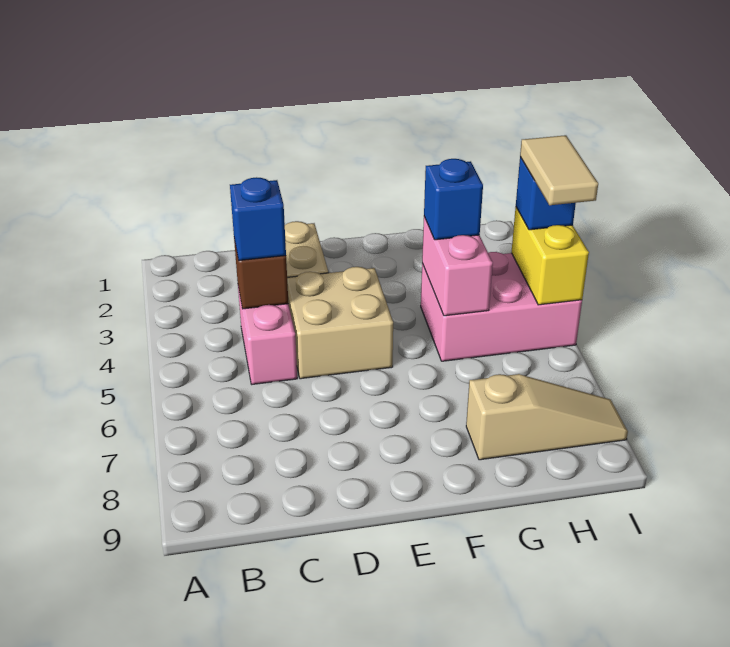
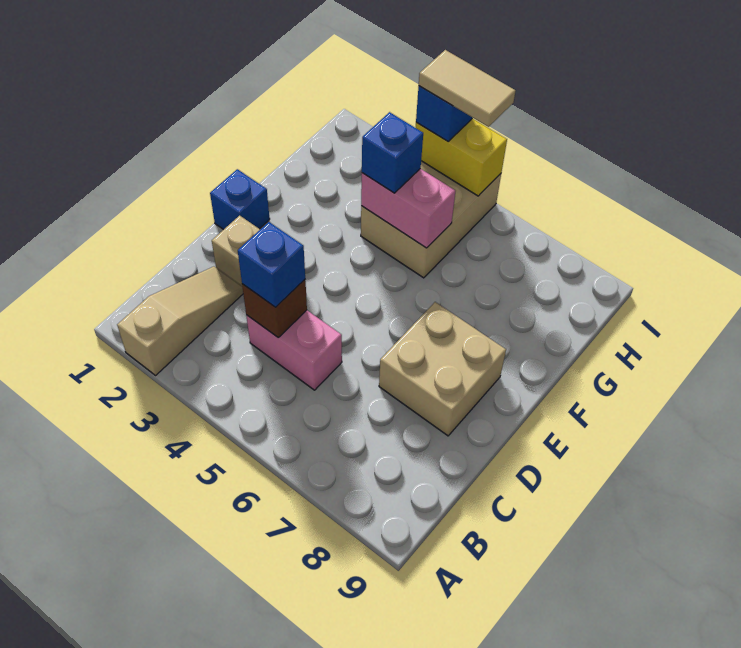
tan brick D4:E5 level 1 -> tan brick D7:E8 level 1
none -> blue brick E1 level 1
pink brick G4:I5 level 1 -> tan brick G4:I5 level 1
tan slope G8:I8 level 1 top G -> tan slope A2:C2 level 1 top A

